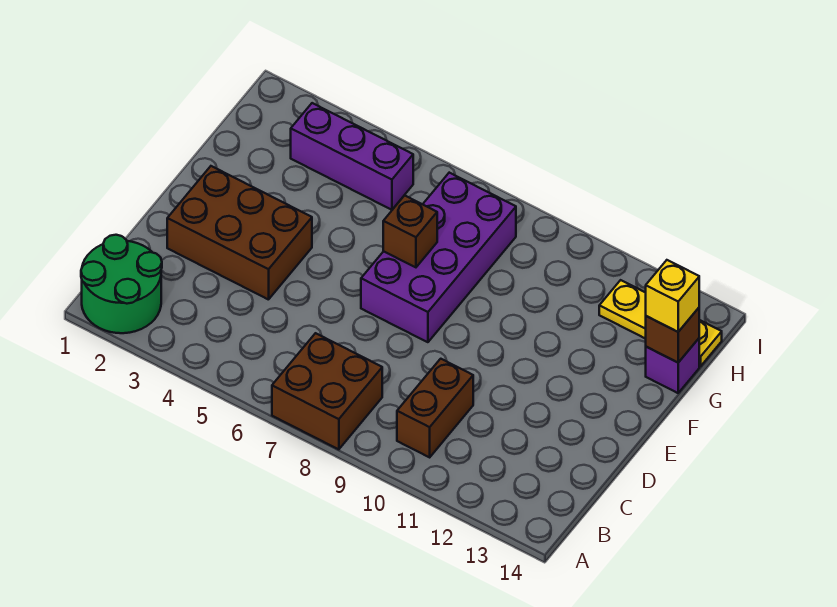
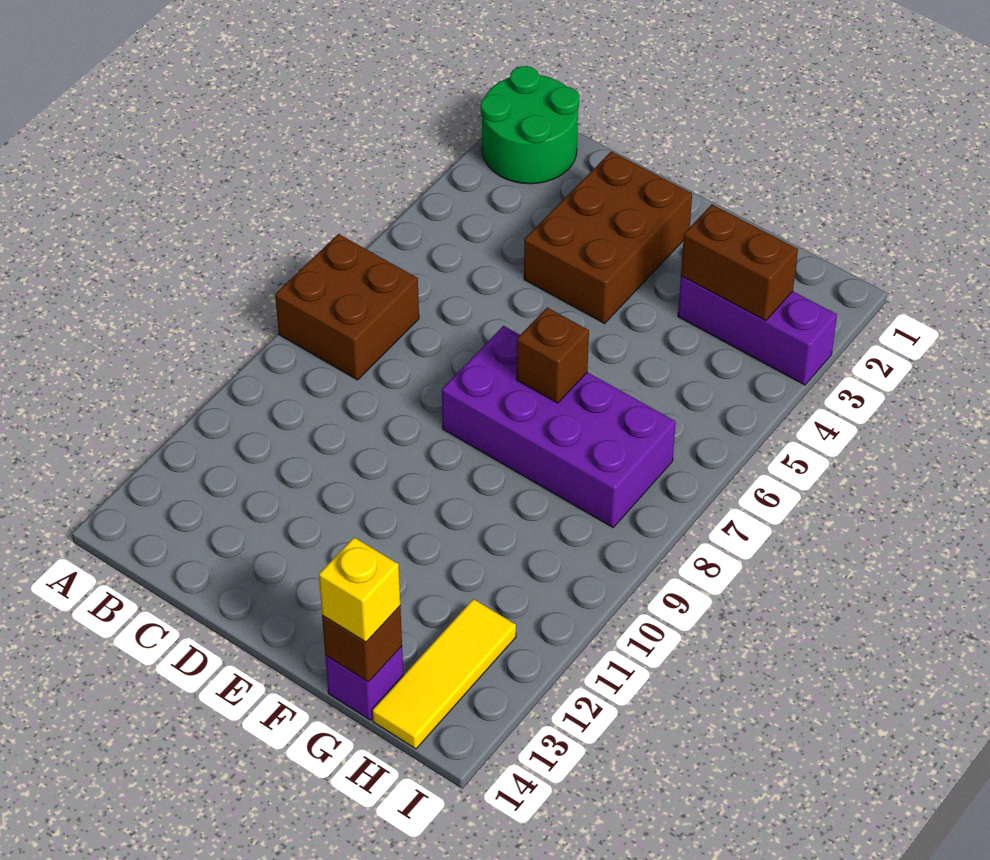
brown brick B10:C10 level 1 -> brown brick G3:H3 level 2
purple brick H3:H5 level 1 -> purple brick G3:I3 level 1
yellow plate H12:H14 level 1 -> yellow tile H12:H14 level 1

